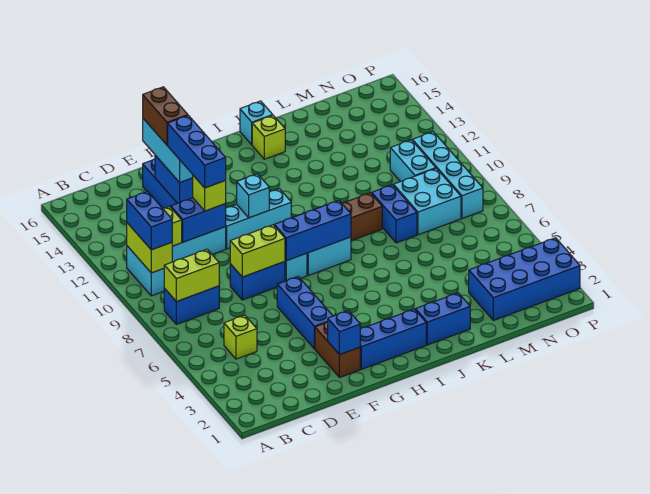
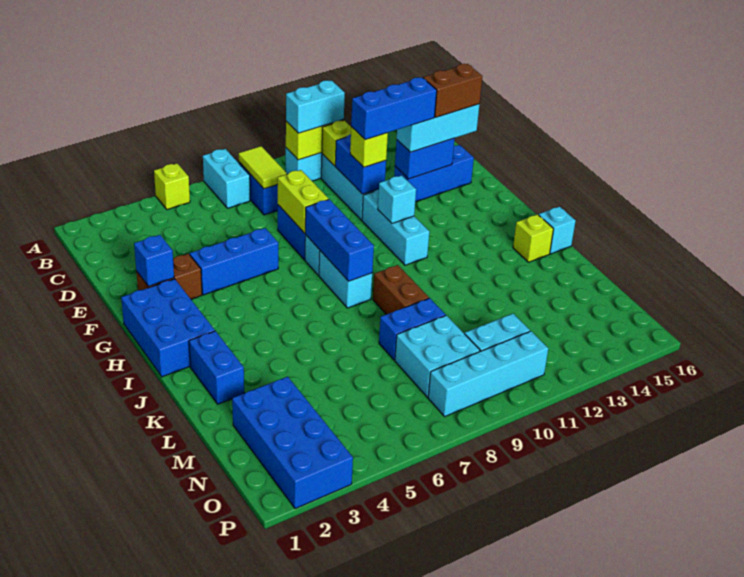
none -> cyan brick A7:B7 level 1
lime brick B8:C8 level 2 -> lime tile B8:C8 level 2
blue brick B10:B11 level 3 -> cyan brick B10:B11 level 3
lime brick C5 level 1 -> lime brick A5 level 1
blue brick G2:I2 level 1 -> blue brick G1:I2 level 1

